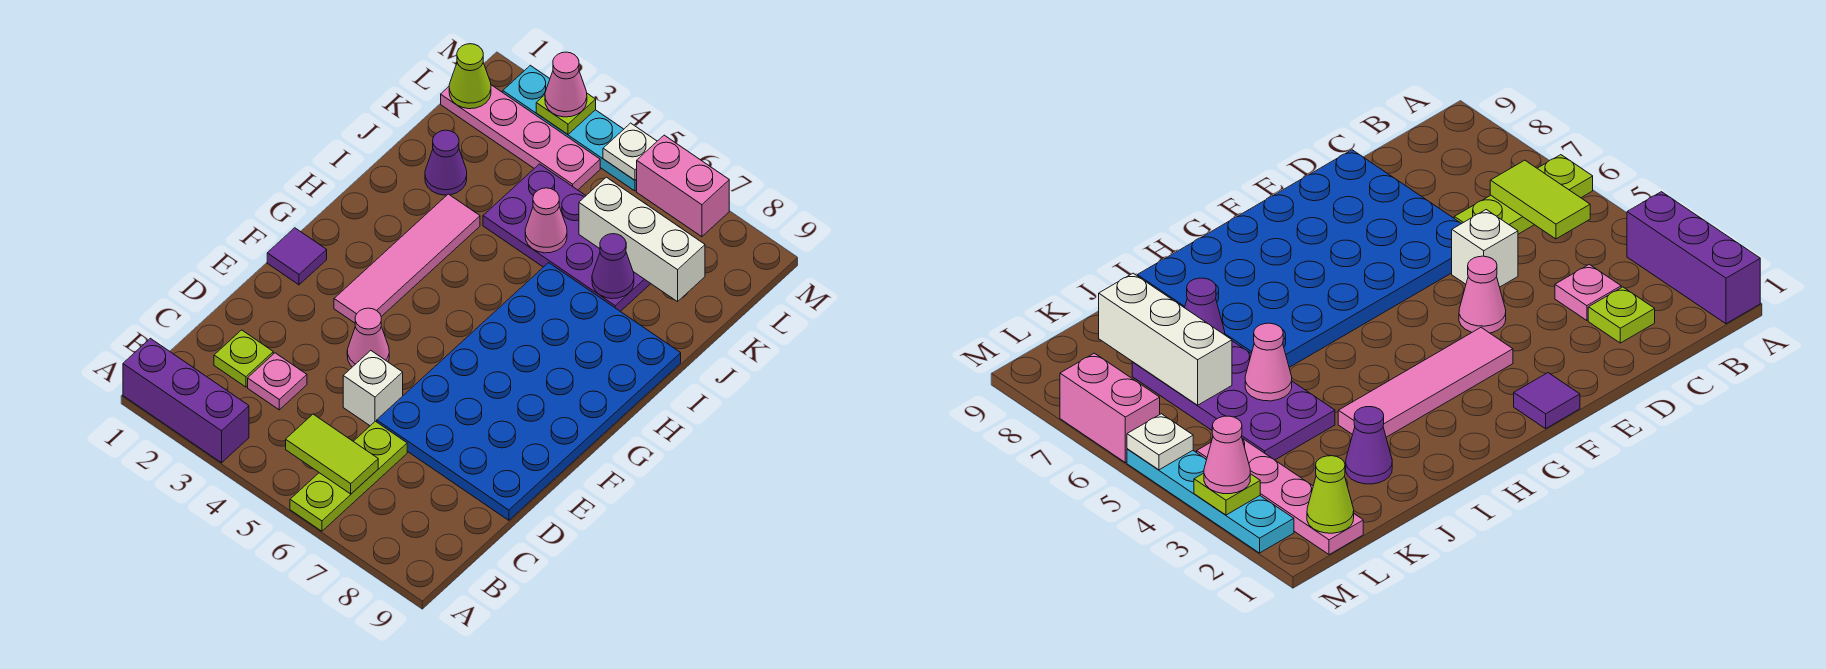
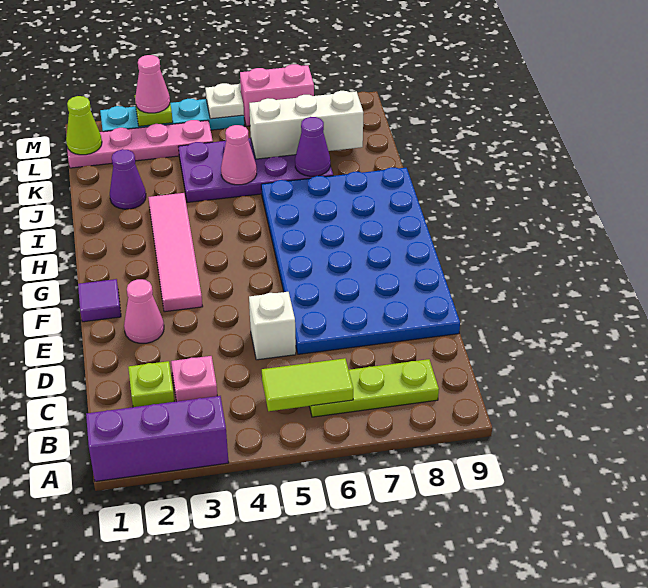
lime plate A6:C6 level 1 -> lime plate B6:B8 level 1
pink cone E4 level 1 -> pink cone E2 level 1

